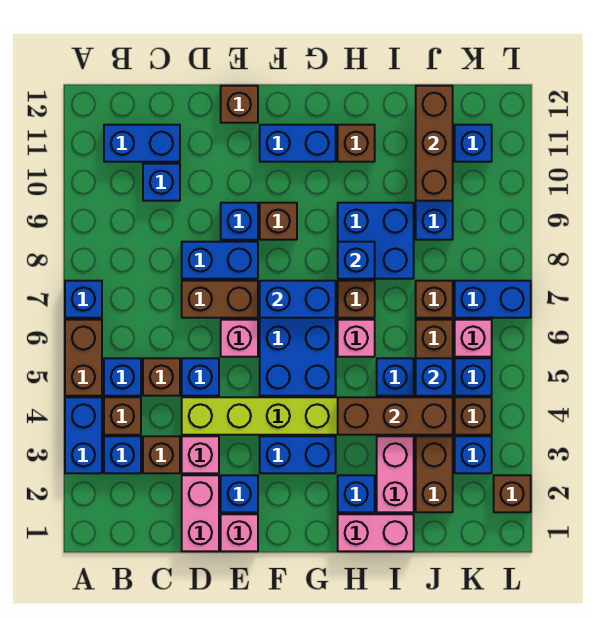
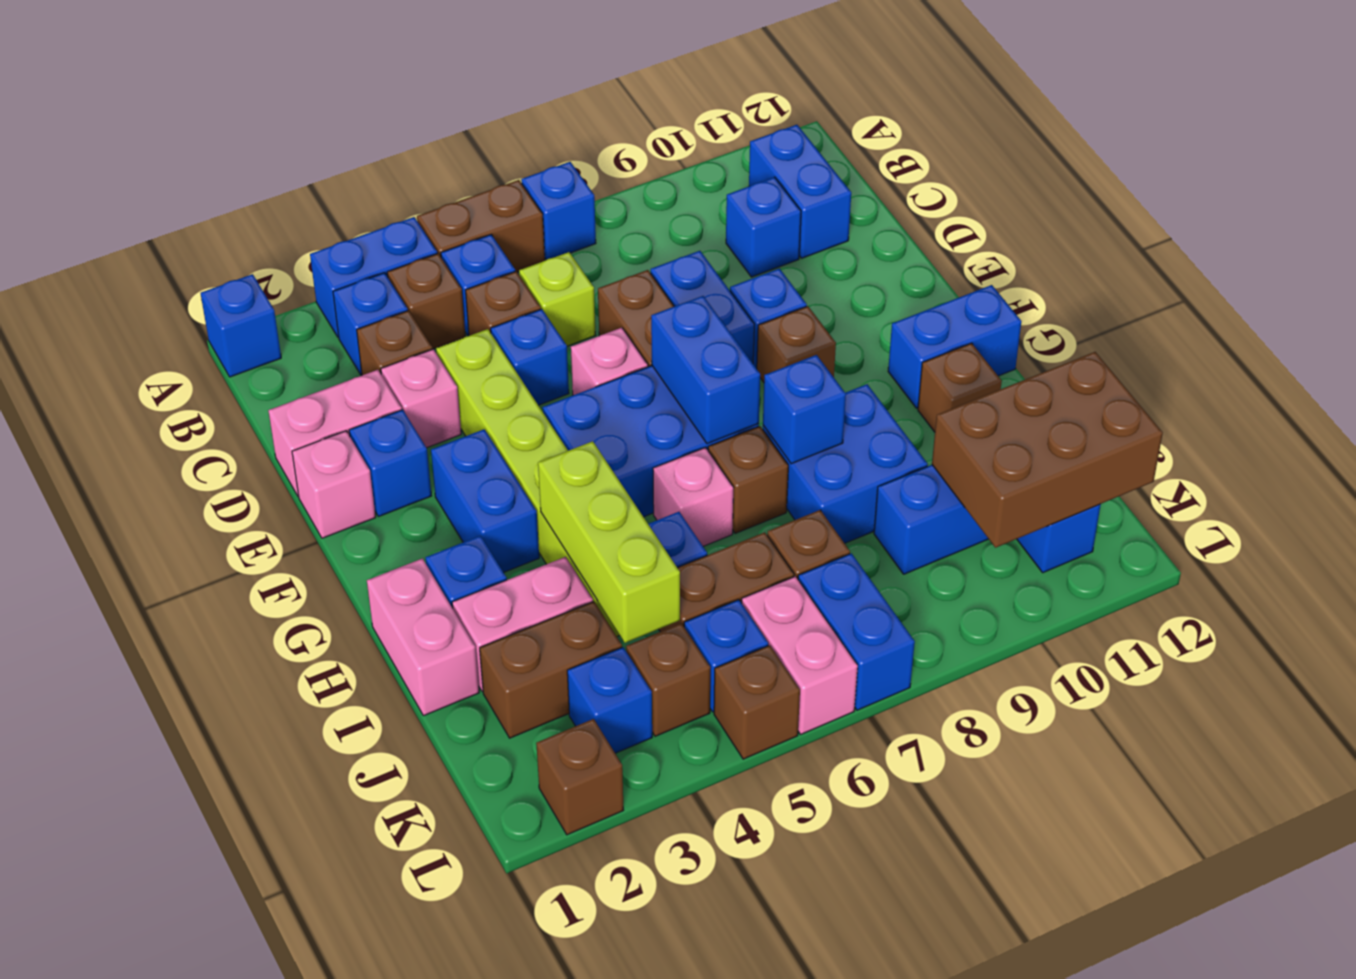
none -> lime brick C6 level 1
brown brick E12 level 1 -> brown brick L5 level 1
blue brick F11:G11 level 1 -> blue brick G11:G12 level 1
brown brick H4:J4 level 2 -> lime brick H4:J4 level 2
blue brick J5 level 2 -> blue brick A1 level 1
brown brick J10:J12 level 2 -> brown brick J10:K12 level 2
pink brick K6 level 1 -> pink brick K6:L6 level 1

